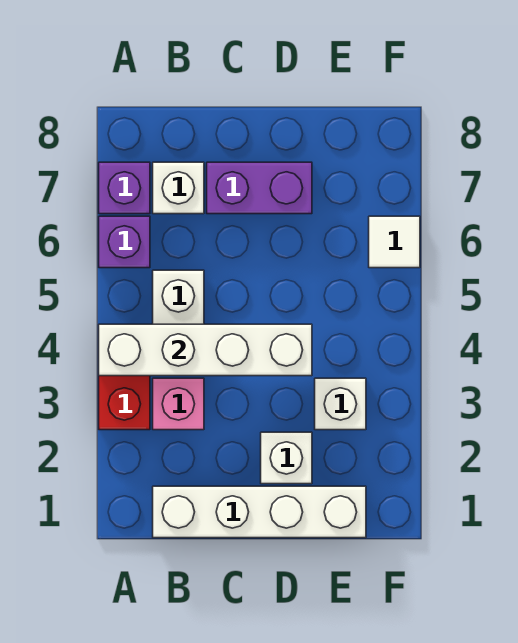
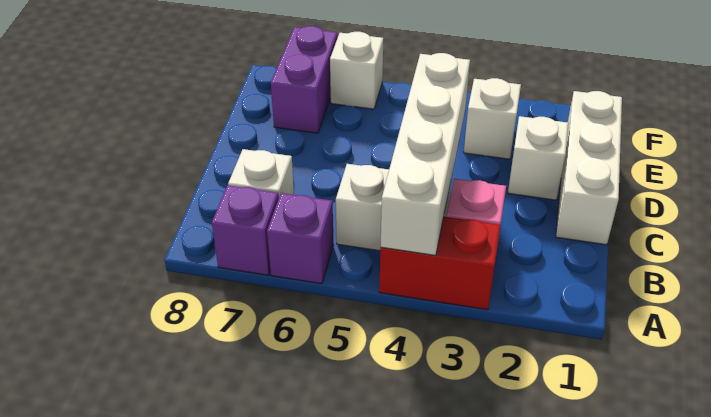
white brick B1:E1 level 1 -> white brick C1:E1 level 1
purple brick C7:D7 level 1 -> purple brick E7:F7 level 1
white tile F6 level 1 -> white brick F6 level 1

